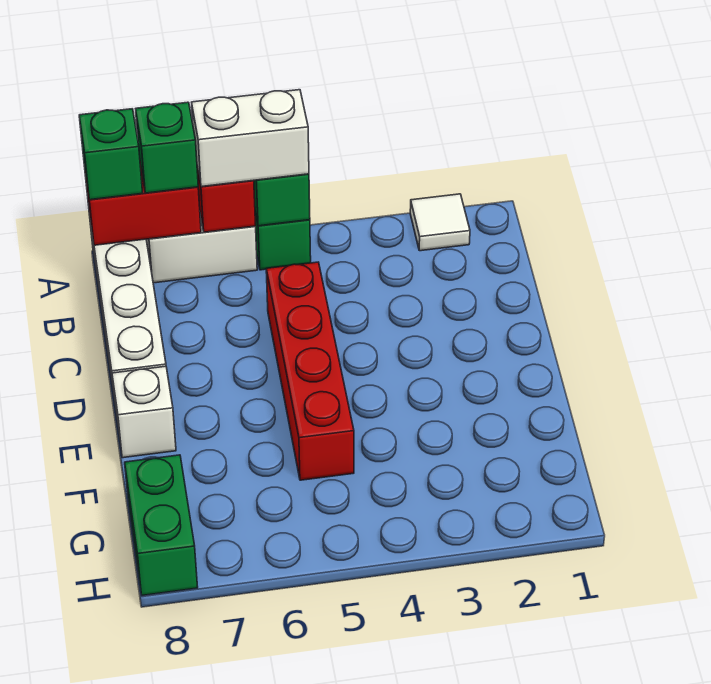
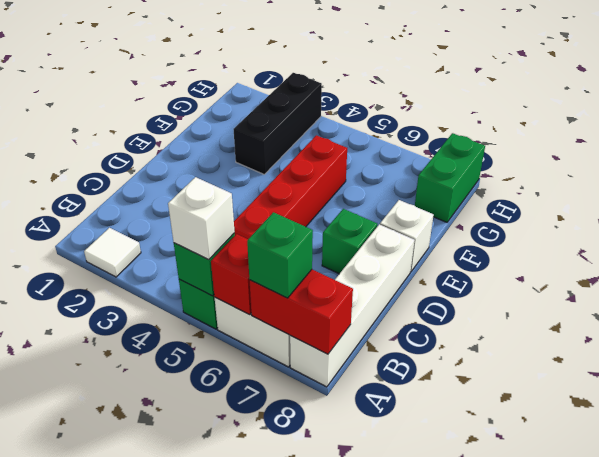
white brick A5:A6 level 3 -> white brick A5 level 3
green brick A8 level 3 -> green brick D7 level 1
none -> black brick F3:H3 level 1

